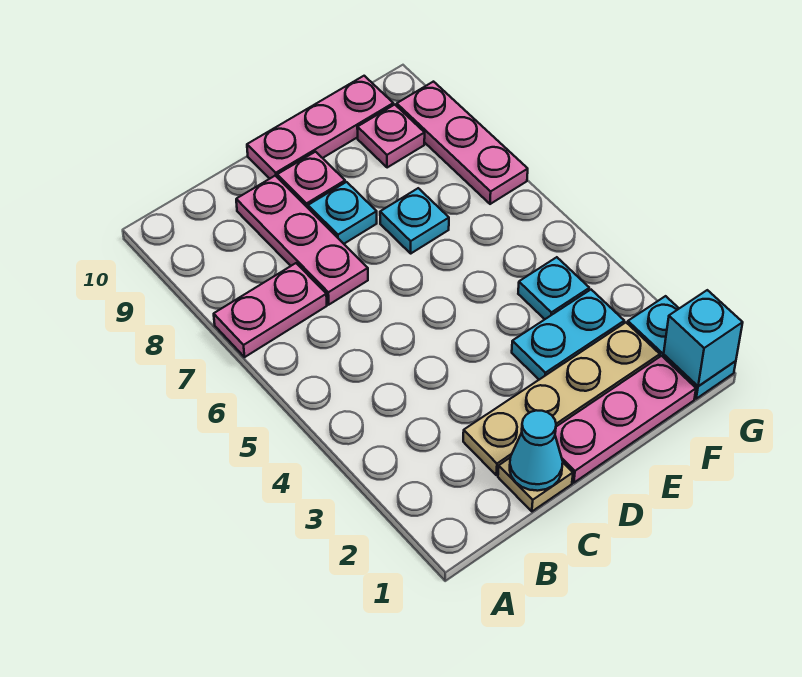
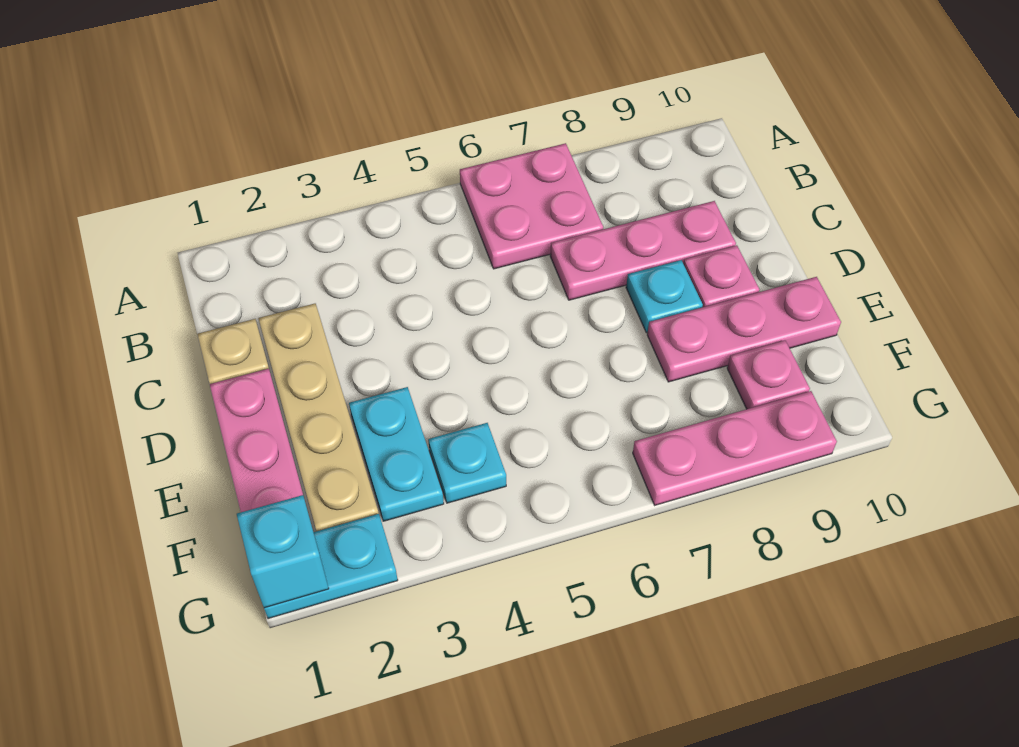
pink plate A7:B7 level 1 -> pink plate A6:B7 level 1
cyan cone C1 level 2 -> none
pink plate D10:F10 level 1 -> pink plate E8:E10 level 1
cyan plate E7 level 1 -> none

